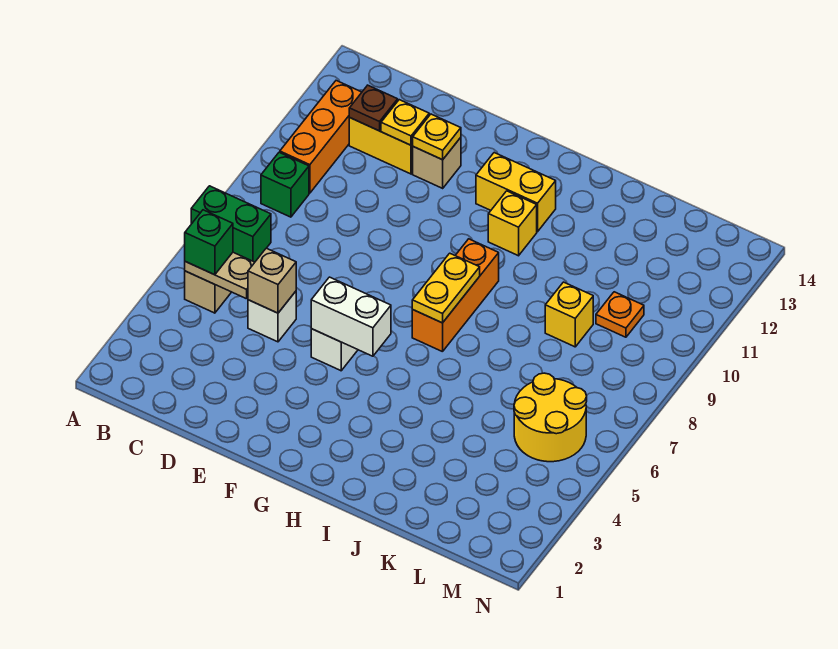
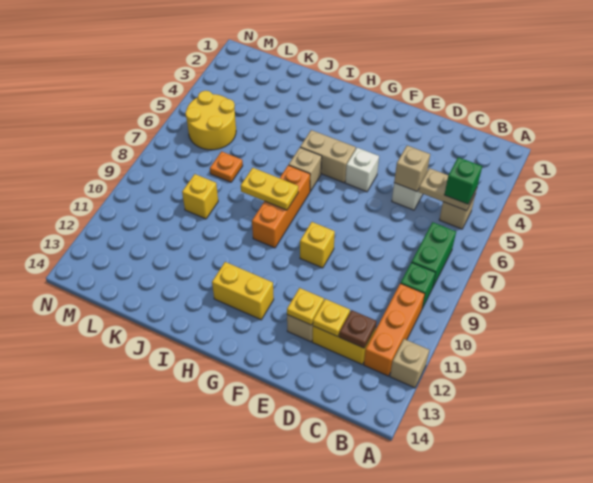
green brick A7:B7 level 1 -> green brick B7:B8 level 1
none -> tan brick A12 level 1
white brick F5:G5 level 2 -> none
none -> tan brick G5:H5 level 1
none -> tan brick H6 level 1
yellow plate H7:H8 level 2 -> yellow plate H8:I8 level 2
yellow brick H11 level 1 -> yellow brick F9 level 1
orange plate L10 level 1 -> orange plate K7 level 1

